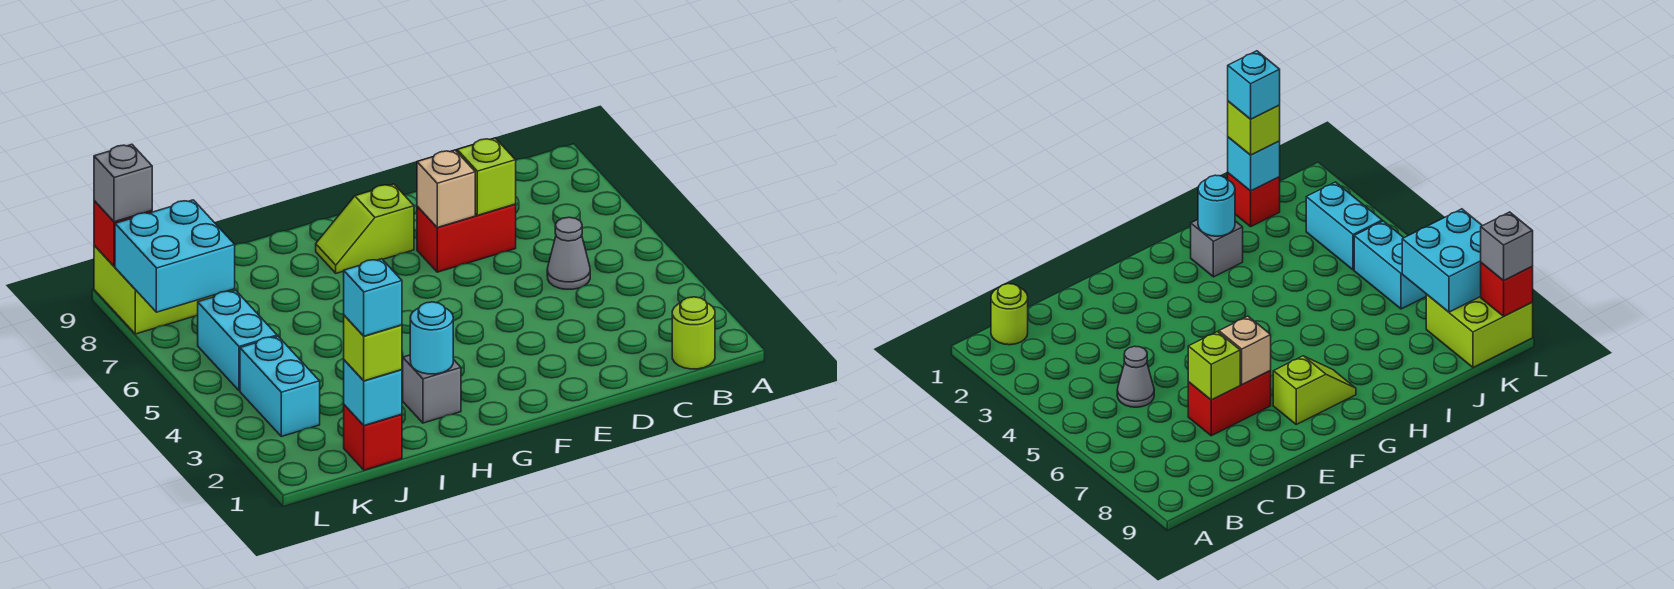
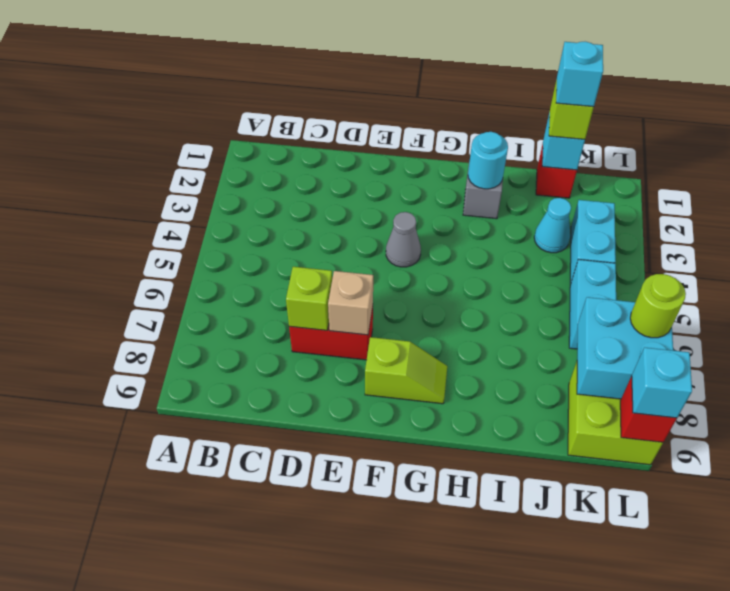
lime round brick B1 level 1 -> lime round brick L7 level 3
grey cone C5 level 1 -> grey cone F4 level 1
none -> cyan cone J3 level 1
grey brick L9 level 3 -> cyan brick L9 level 3

